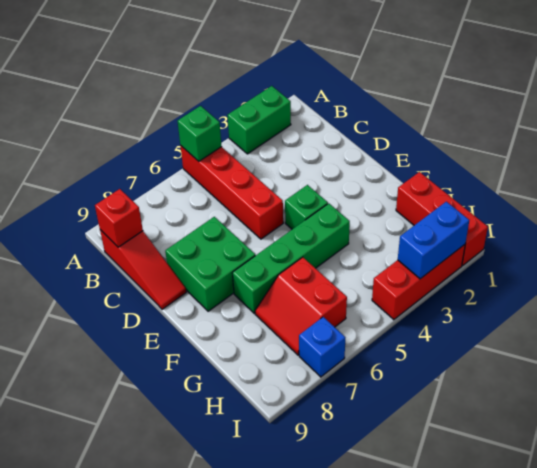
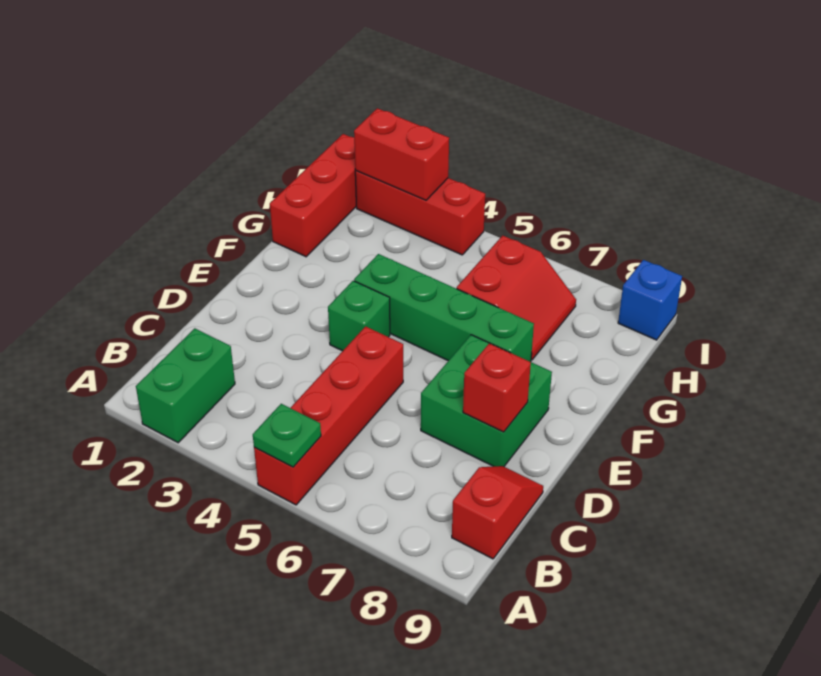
green brick A2:A3 level 1 -> green brick A2:B2 level 1
green brick A5 level 2 -> green plate A5 level 2
red slope B9:D9 level 1 top B -> red slope B9:C9 level 1 top B
red brick B9 level 2 -> red brick D8 level 2
blue brick I2:I3 level 2 -> red brick I2:I3 level 2
blue brick I7 level 1 -> blue brick I9 level 1

